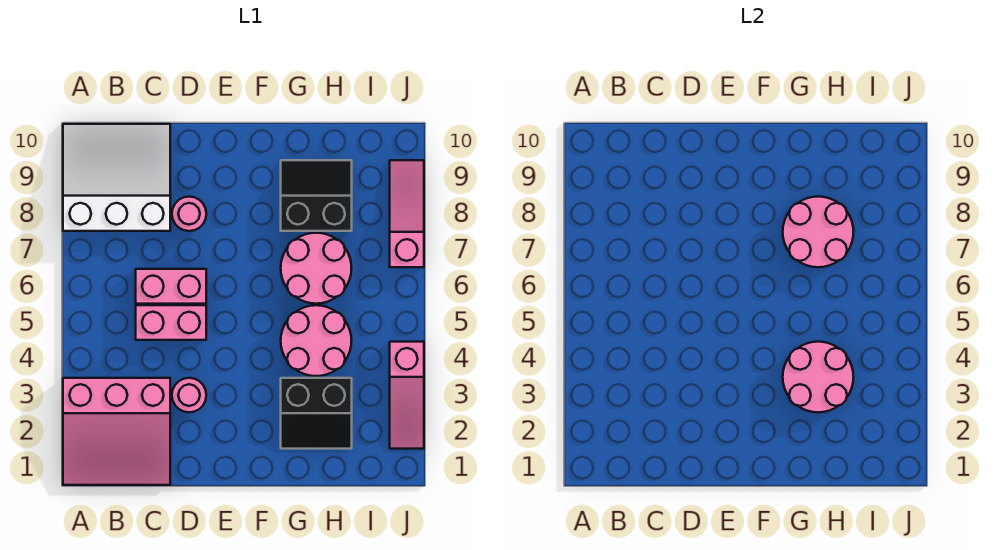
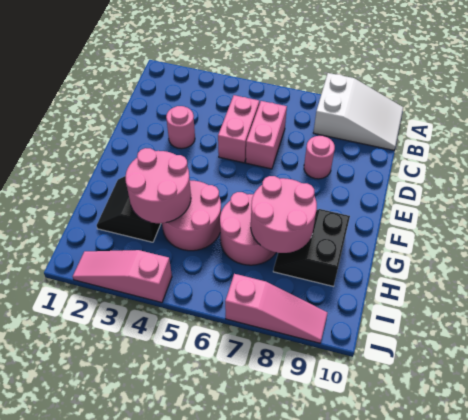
pink slope A1:C3 level 1 top 3 -> none
white slope A8:C10 level 1 top 8 -> white slope A8:B10 level 1 top 8
black slope G8:H9 level 1 top 8 -> black slope G8:H9 level 1 top 9

